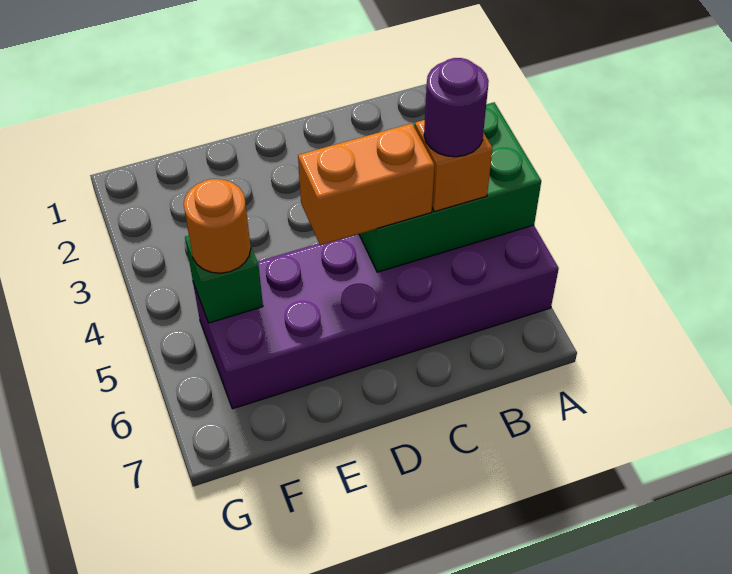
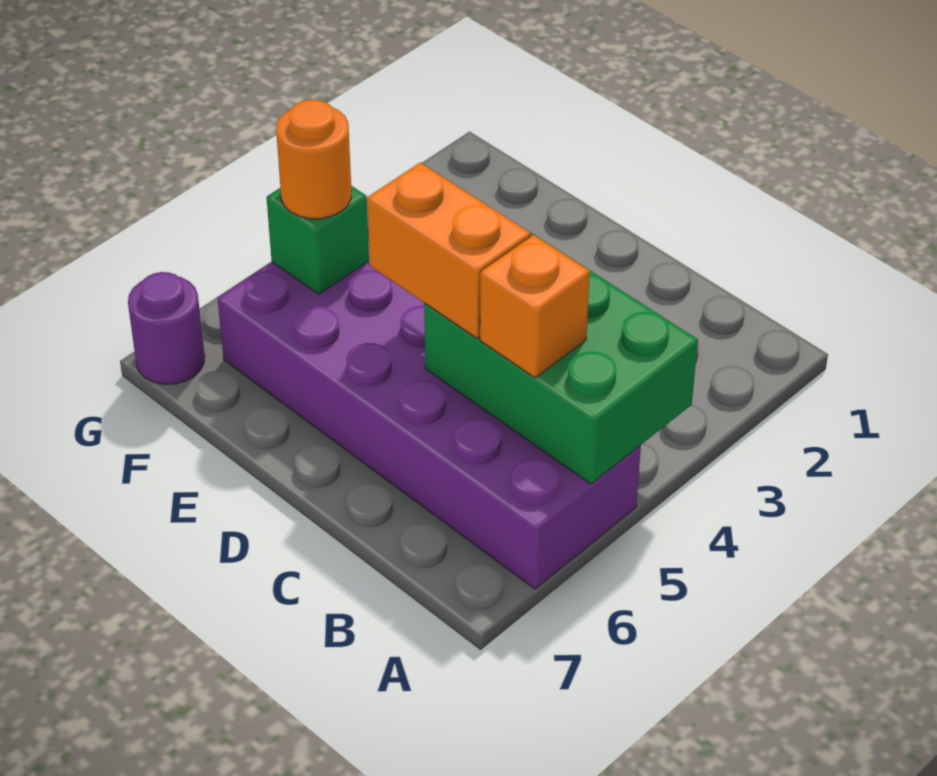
purple round brick B5 level 4 -> purple round brick G7 level 1

